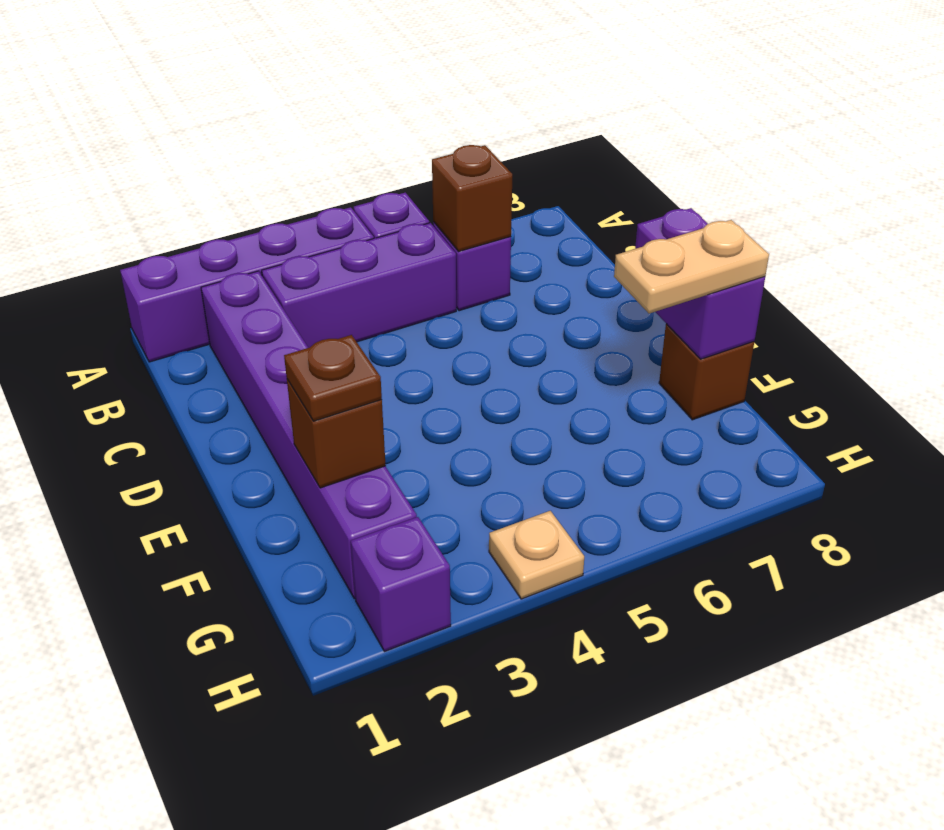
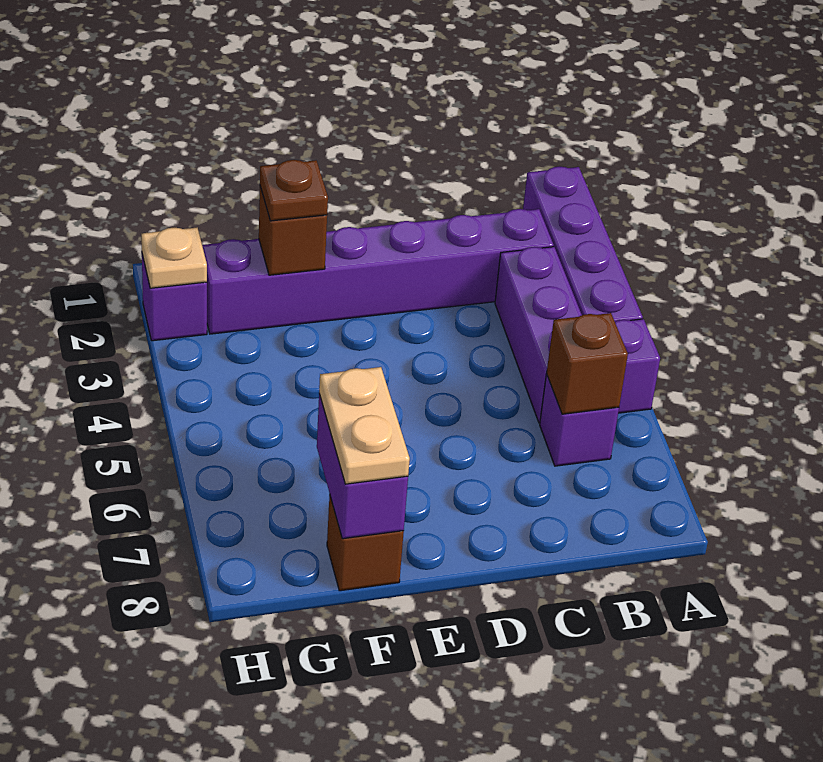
purple brick E8:F8 level 2 -> purple brick F7:F8 level 2
tan plate H4 level 1 -> tan plate H2 level 2

